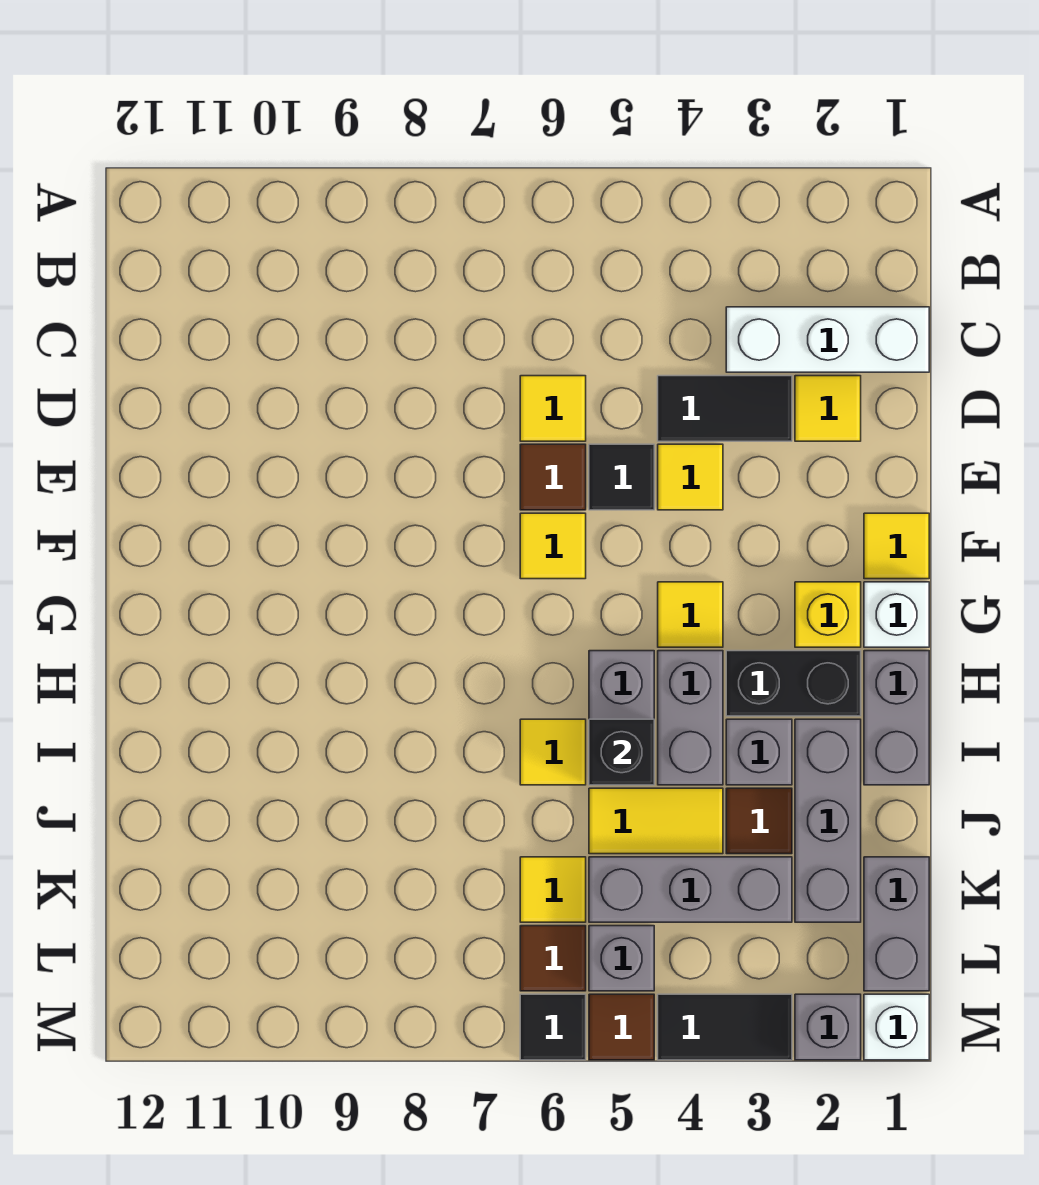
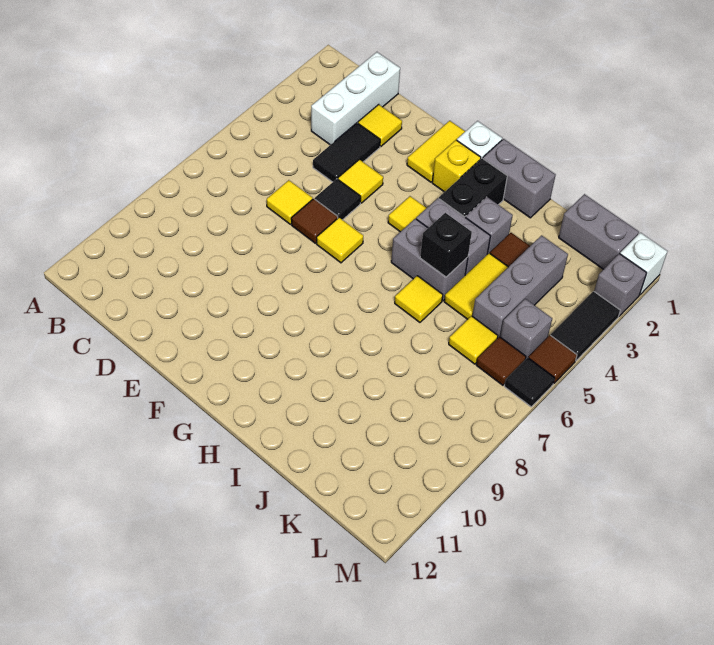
yellow tile F1 level 1 -> yellow tile F1:F2 level 1
grey brick I2:K2 level 1 -> none

